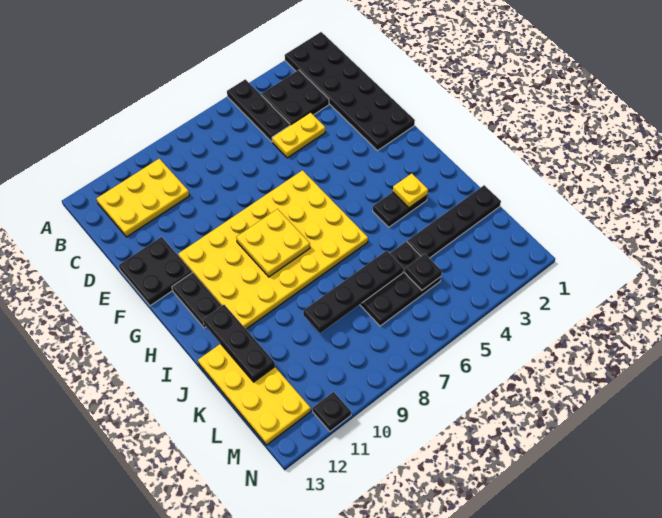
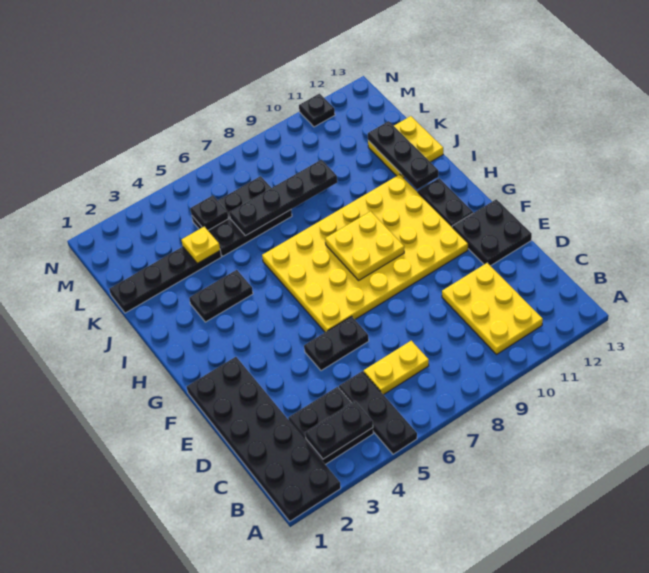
none -> black plate B3:B4 level 2
yellow plate B10:C12 level 1 -> yellow plate B10:D11 level 1
yellow plate D4:D5 level 1 -> yellow plate C6:C7 level 1
none -> black plate E5:E6 level 1
yellow plate I3 level 2 -> yellow plate K4 level 2
yellow plate J12:M13 level 1 -> yellow plate J12:K13 level 1

